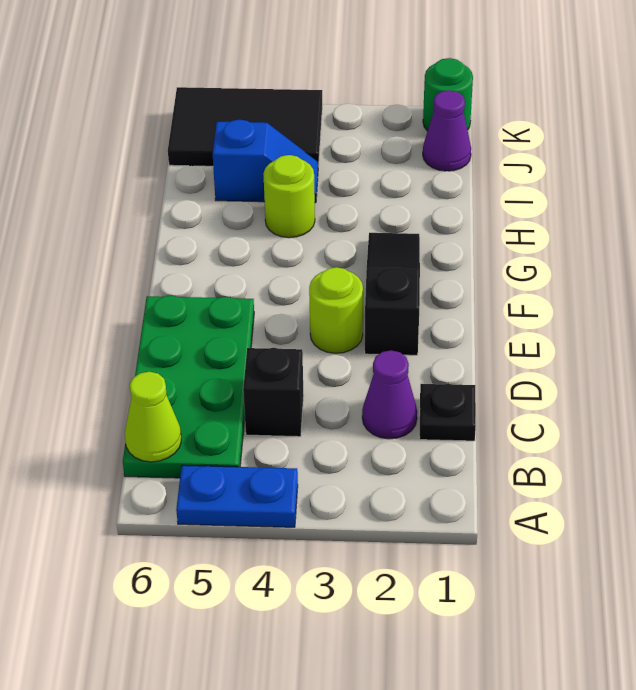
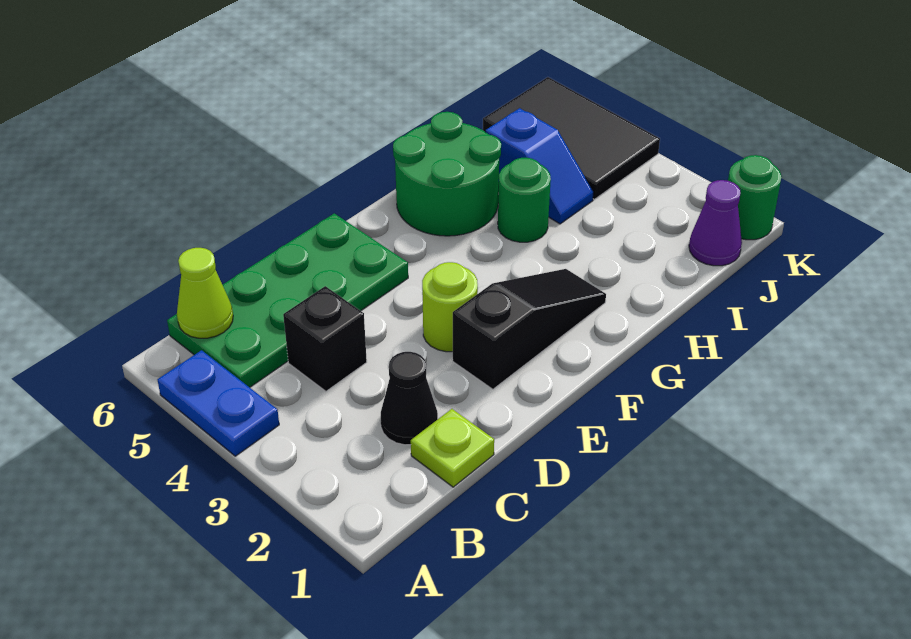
black plate C1 level 1 -> lime plate C1 level 1
purple cone C2 level 1 -> black cone C2 level 1
none -> green round brick G5:H6 level 1
lime round brick H4 level 1 -> green round brick H4 level 1

